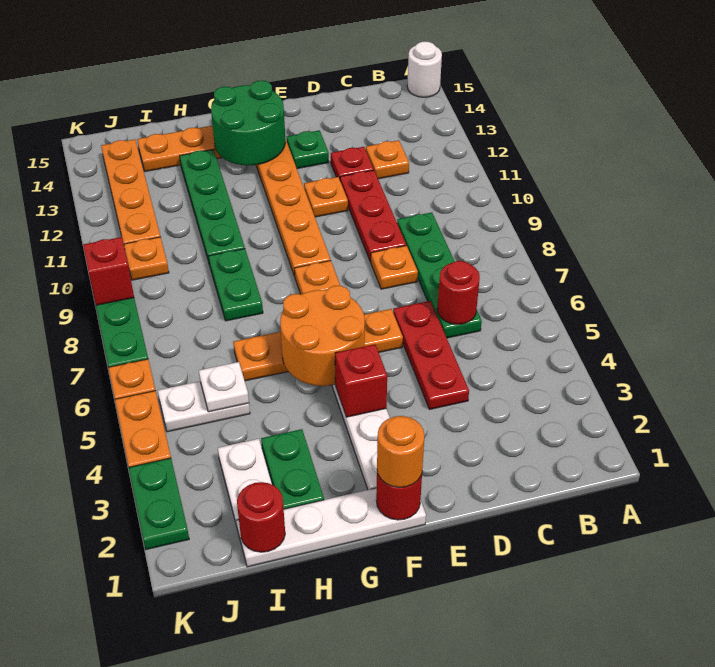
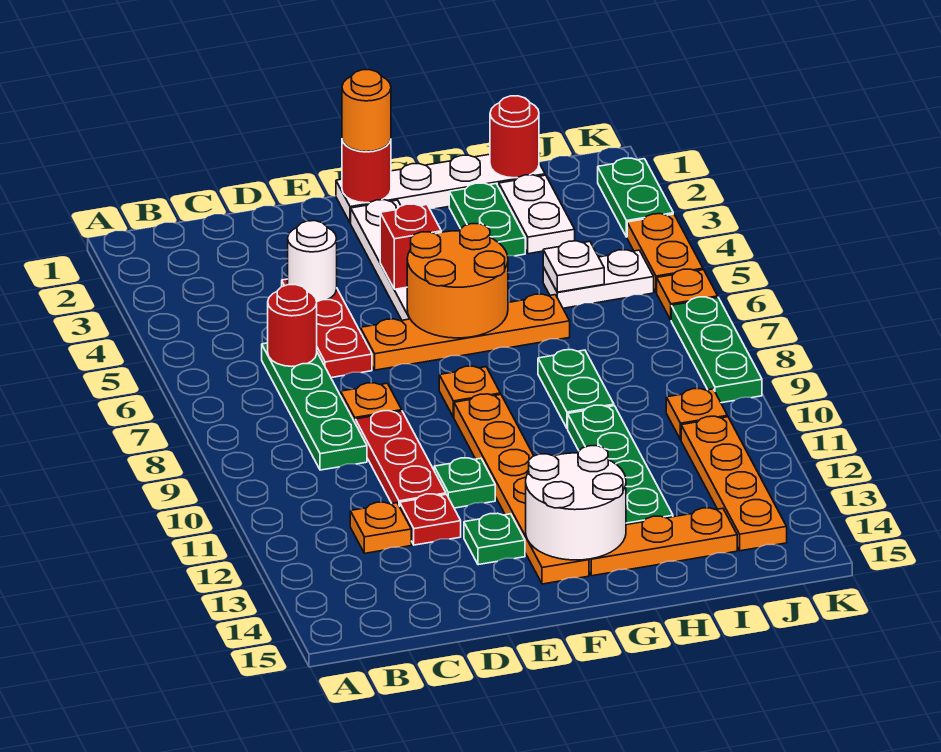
white round brick A15 level 1 -> white round brick D4 level 2
orange plate E11 level 1 -> green plate E11 level 1
green round brick F13:G14 level 2 -> white round brick F13:G14 level 2
red brick K9 level 2 -> none

